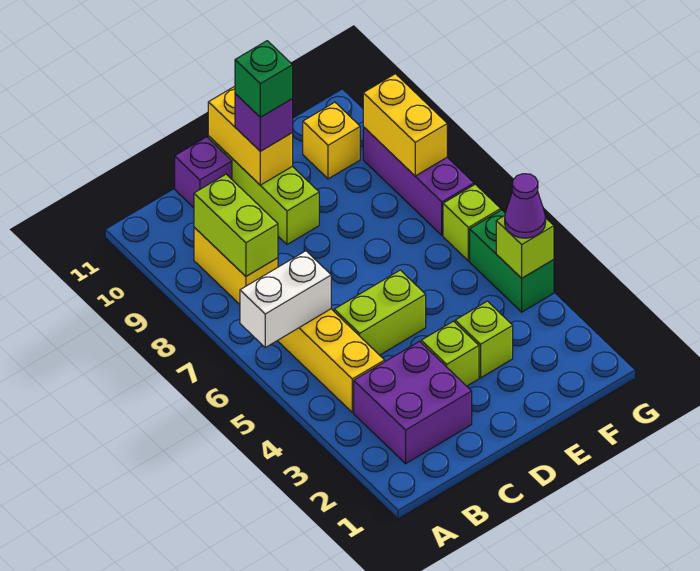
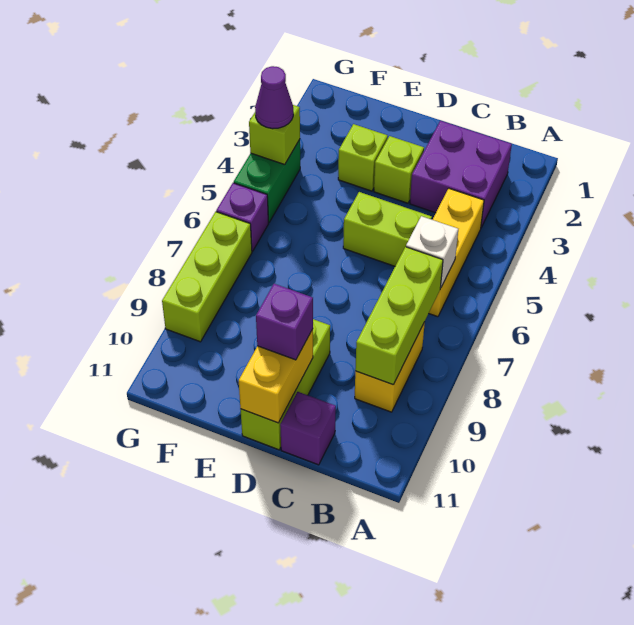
white brick A6:B6 level 2 -> white brick B6 level 2
lime brick B8:B9 level 2 -> lime brick B7:B9 level 2
green brick D10 level 4 -> none
yellow brick F10 level 1 -> none
lime brick G6 level 1 -> purple brick G6 level 1
purple brick G7:G9 level 1 -> lime brick G7:G9 level 1
yellow brick G8:G9 level 2 -> none

